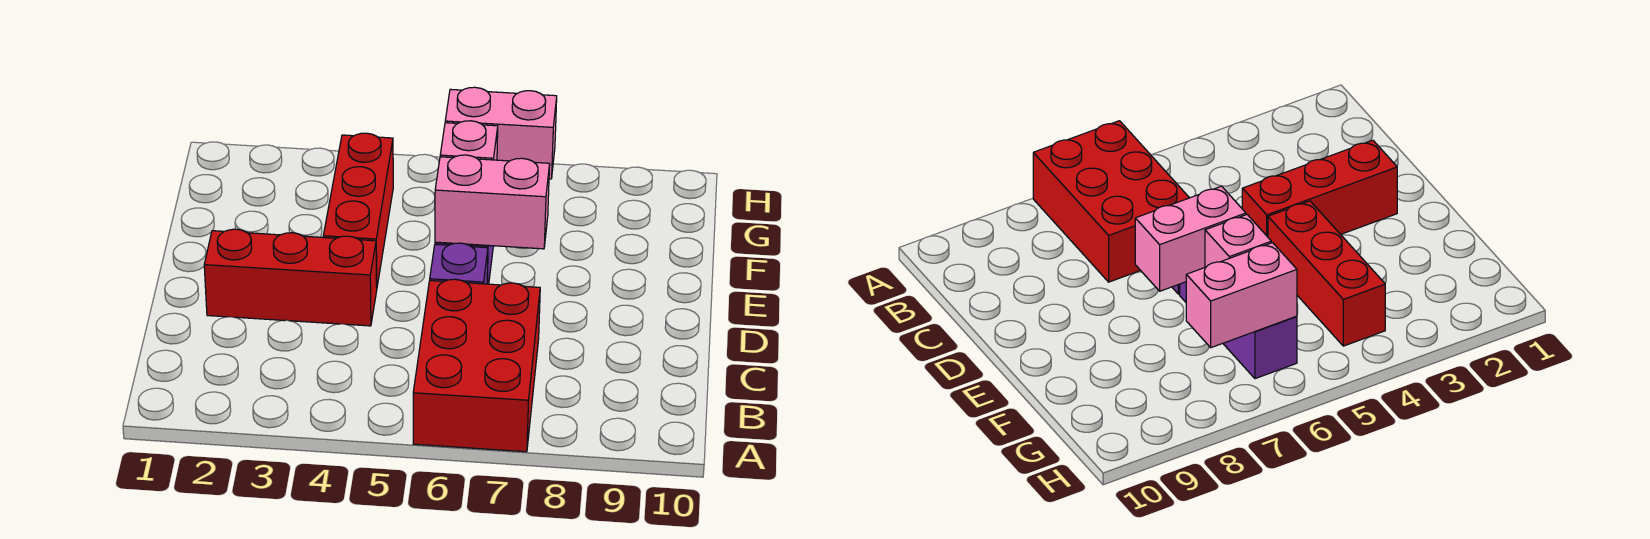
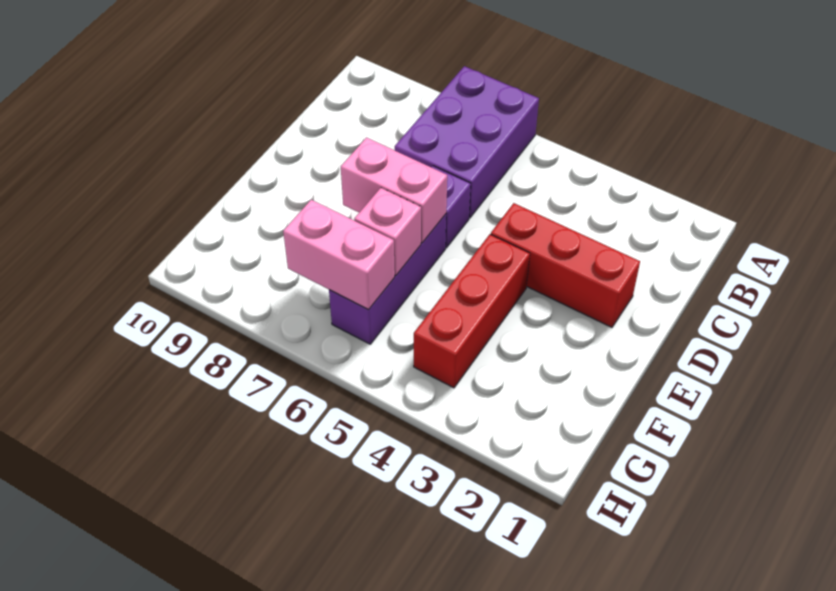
red brick A6:C7 level 1 -> purple brick A6:C7 level 1

